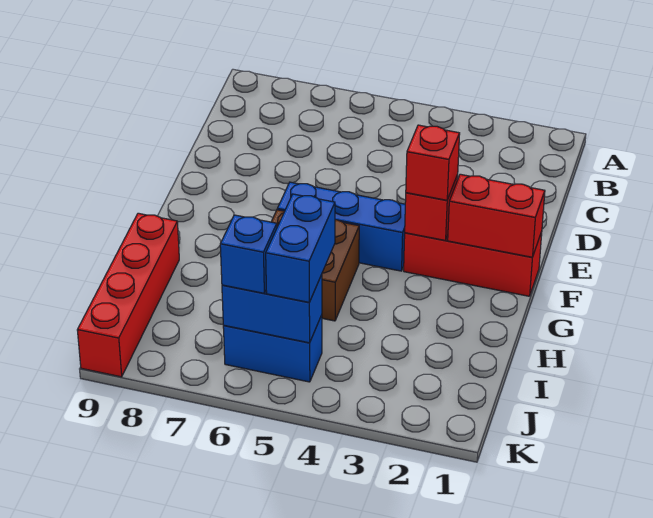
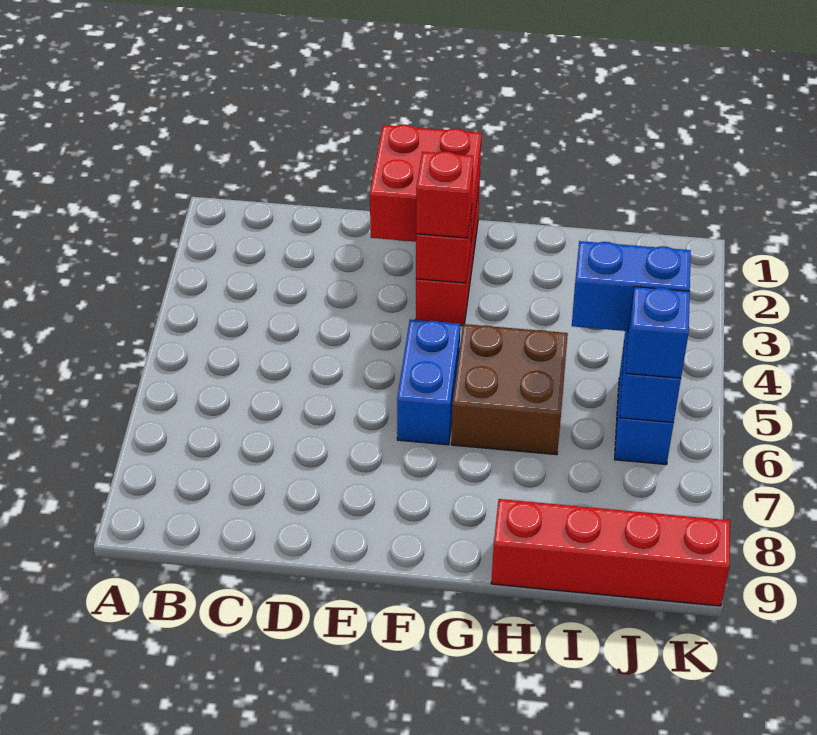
red brick F1:F2 level 2 -> red brick E1:F2 level 2
blue brick F4:F6 level 1 -> blue brick F5:F6 level 1

